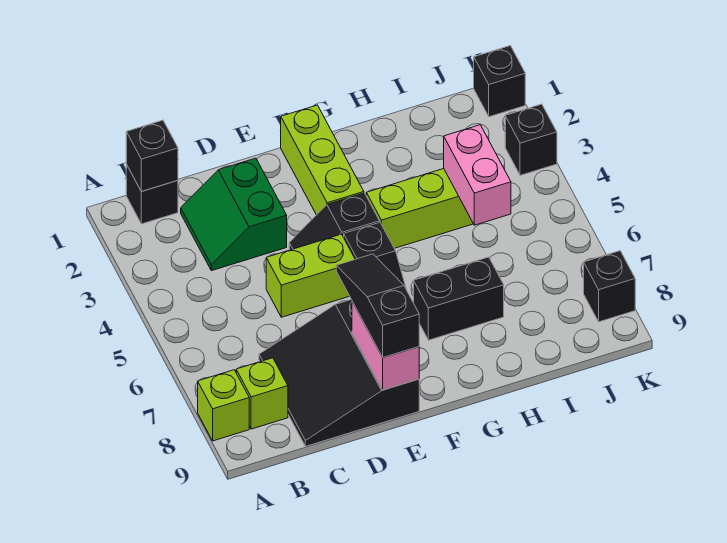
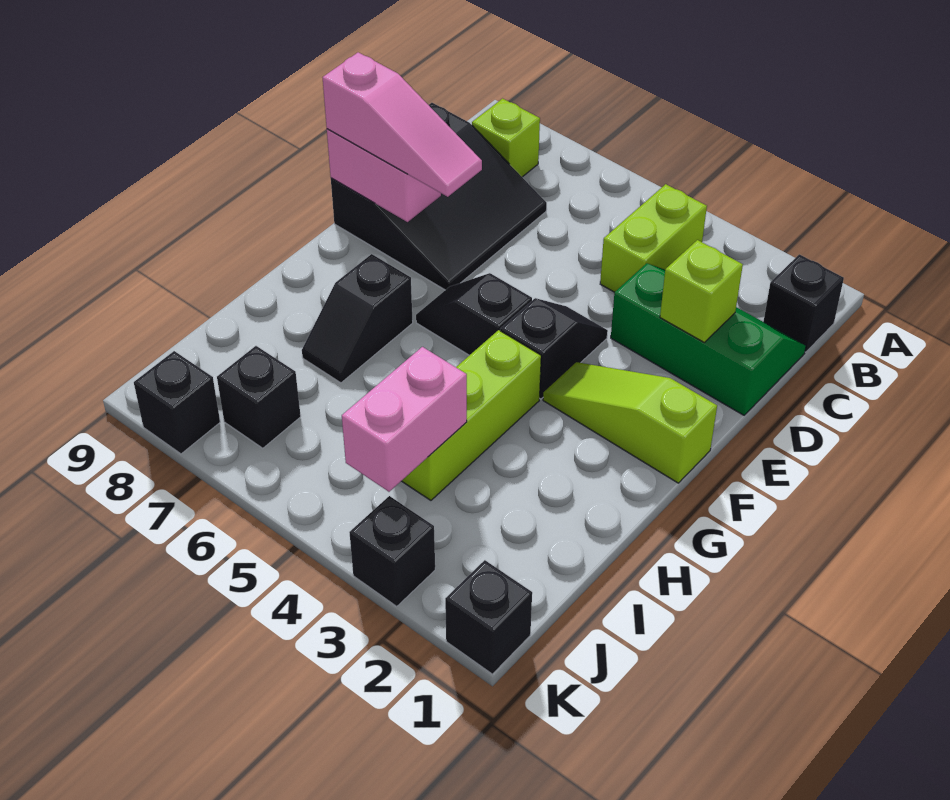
lime brick A8 level 1 -> lime brick D2 level 2
black brick B1 level 2 -> black brick J7 level 1
green slope C2:D3 level 1 top D -> green slope C1:D3 level 1 top D
black slope C7:E9 level 1 top E -> black slope C7:E9 level 1 top 9
lime brick D5:E5 level 1 -> lime brick B4:C4 level 1
black slope E7:E9 level 3 top 9 -> pink slope E7:E9 level 3 top 9
lime brick F1:F3 level 1 -> lime slope F1:F3 level 1 top 1
black brick G7:H7 level 1 -> black slope G7:H7 level 1 top G
pink brick I4:I5 level 2 -> pink brick I4:J4 level 2

